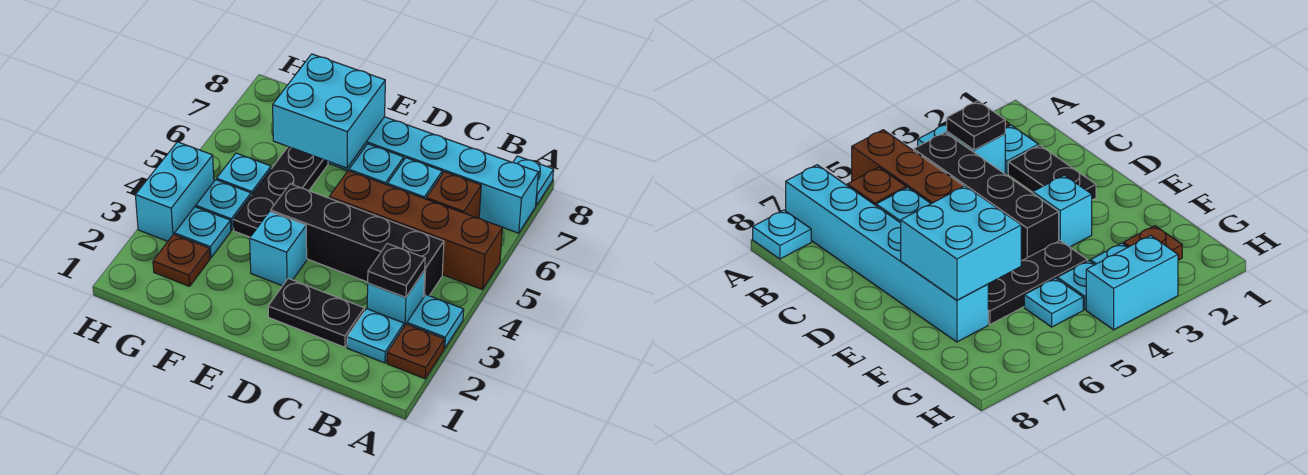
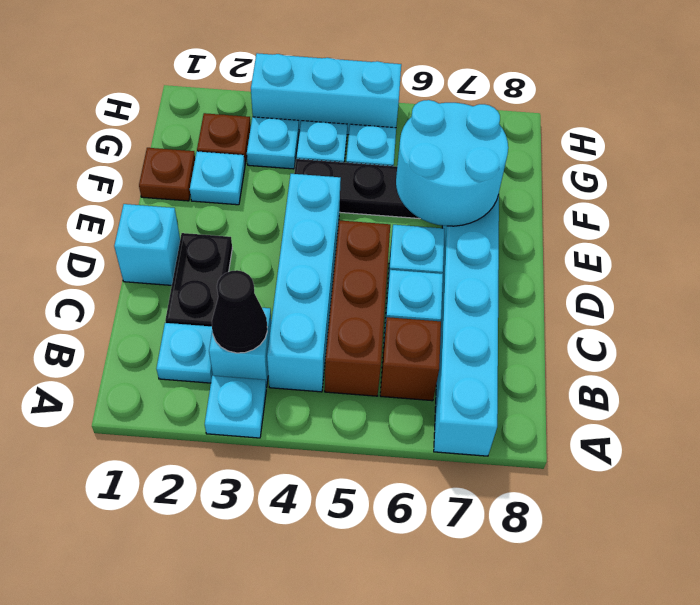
brown plate A2 level 1 -> brown plate F1 level 1
brown brick A5:D5 level 1 -> brown brick B5:D5 level 1
cyan plate A8 level 1 -> cyan plate F2 level 1
black plate B3 level 2 -> black cone B3 level 2
black brick B4:E4 level 1 -> cyan brick B4:E4 level 1
cyan brick E3 level 1 -> cyan brick D1 level 1
cyan brick E6:F7 level 2 -> cyan round brick E6:F7 level 2
cyan brick H3:H4 level 1 -> cyan brick H3:H5 level 1

